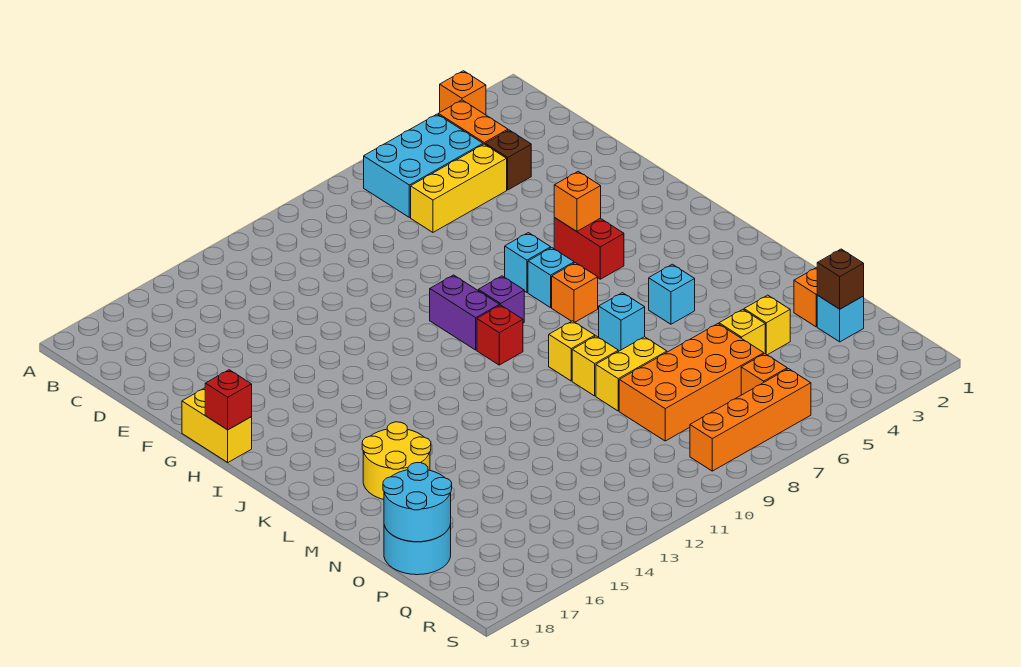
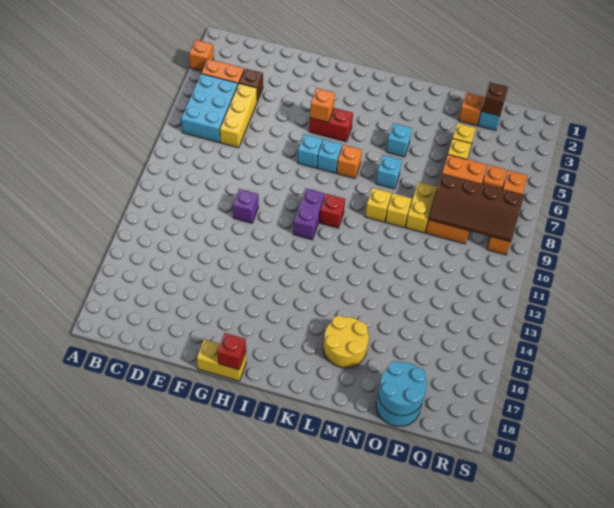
purple brick H10:I10 level 1 -> purple brick I10:I11 level 1
purple brick I9 level 1 -> purple brick F11 level 1
none -> brown slope O8:R9 level 2 top 8

